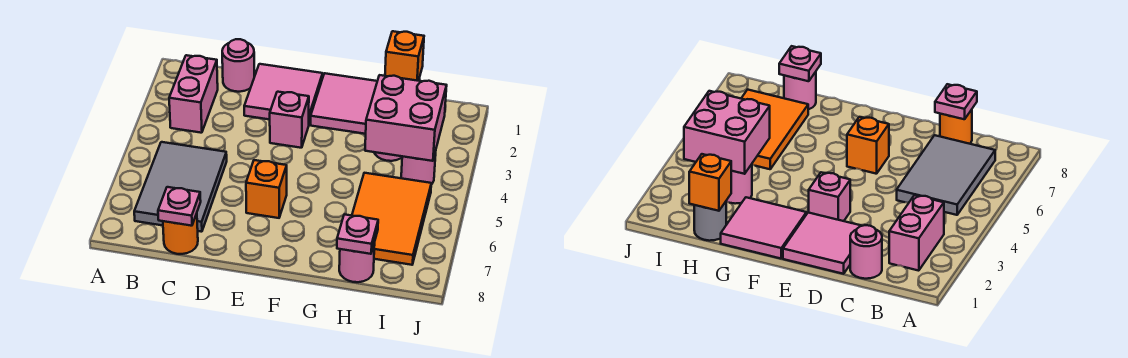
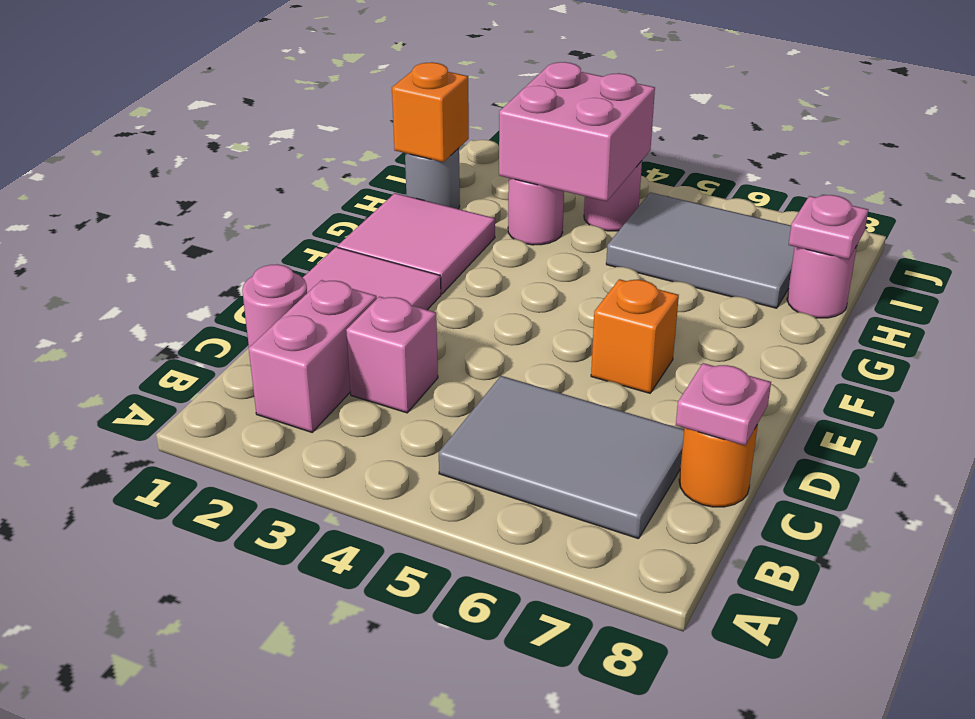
pink brick B2:B3 level 1 -> pink brick B2:C2 level 1
pink brick E3 level 1 -> pink brick C3 level 1
orange tile H5:I7 level 1 -> grey tile H5:I7 level 1

